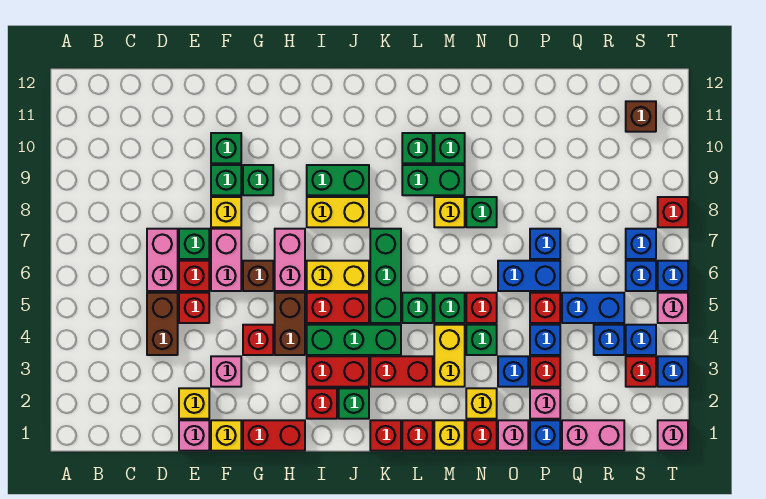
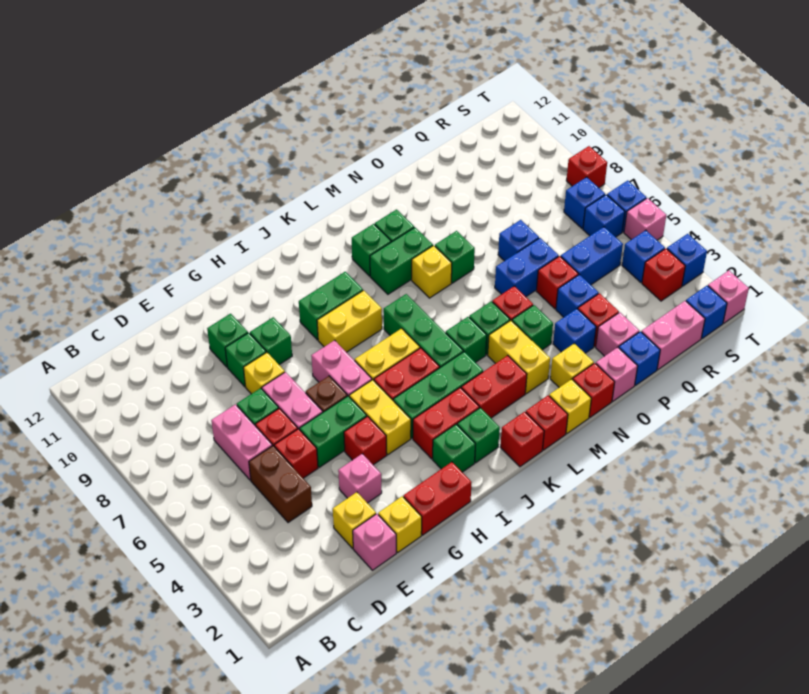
none -> green brick F5:G5 level 1
brown brick H4:H5 level 1 -> yellow brick H4:H5 level 1
red brick I2 level 1 -> green brick I2 level 1
blue brick R4 level 1 -> blue brick S1 level 1
brown brick S11 level 1 -> none

